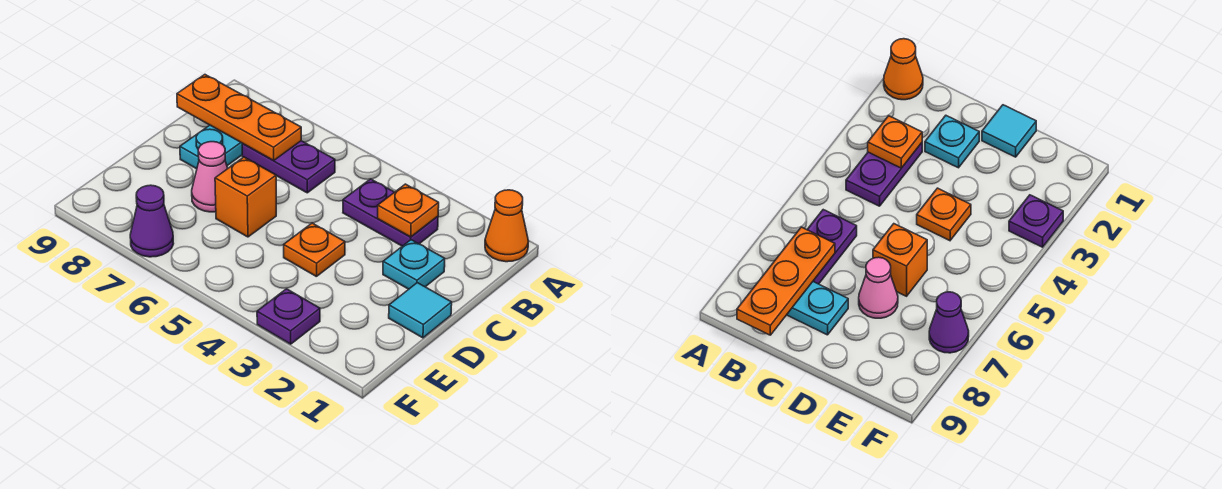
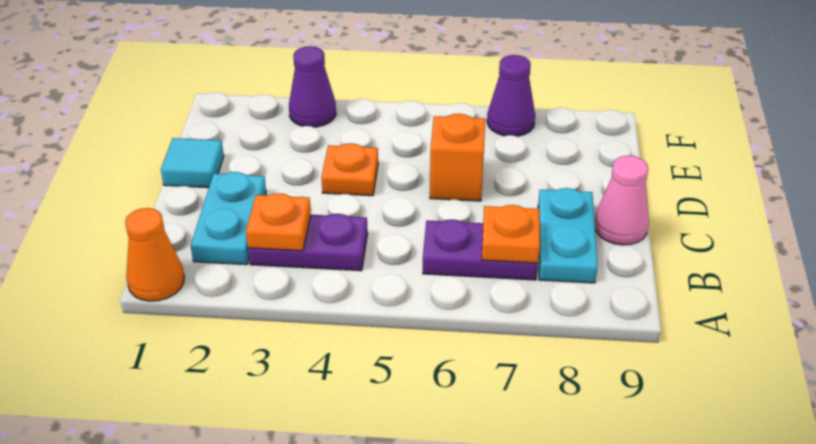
orange plate B7:B9 level 2 -> orange plate B7 level 2
cyan plate C2 level 1 -> cyan plate B2:C2 level 1
pink cone D7 level 1 -> pink cone C9 level 1
purple plate F3 level 1 -> purple cone F3 level 1

